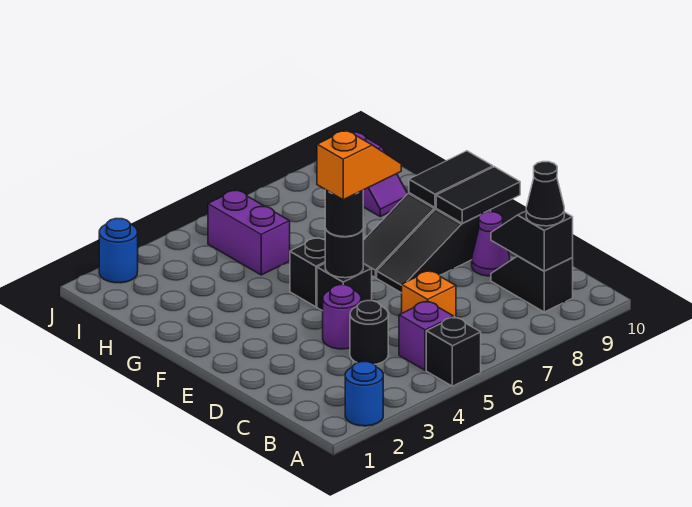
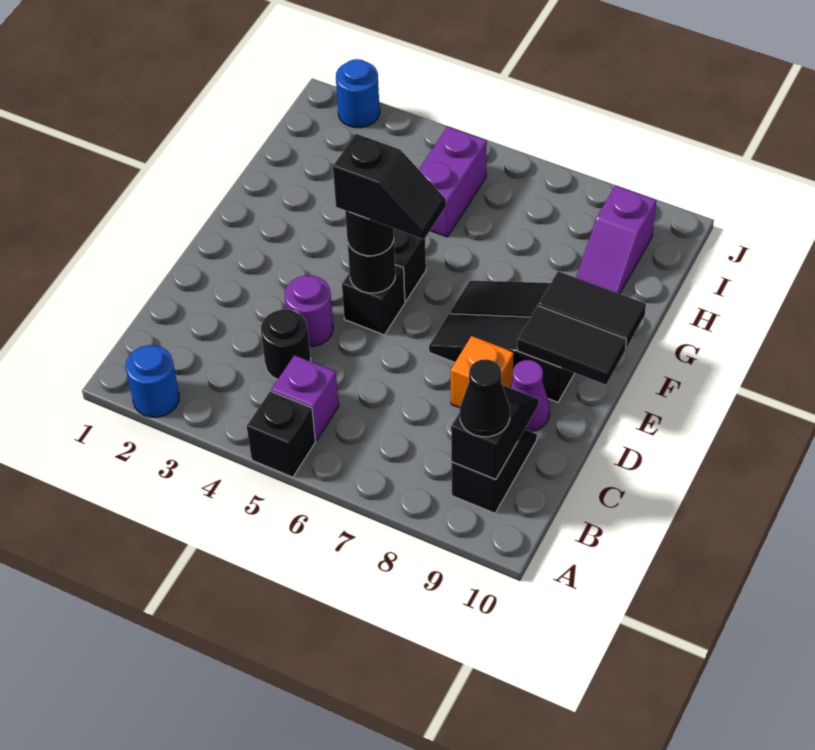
orange brick C6 level 1 -> orange brick D8 level 1
orange slope E5:E6 level 4 top 5 -> black slope E5:E6 level 4 top 5

